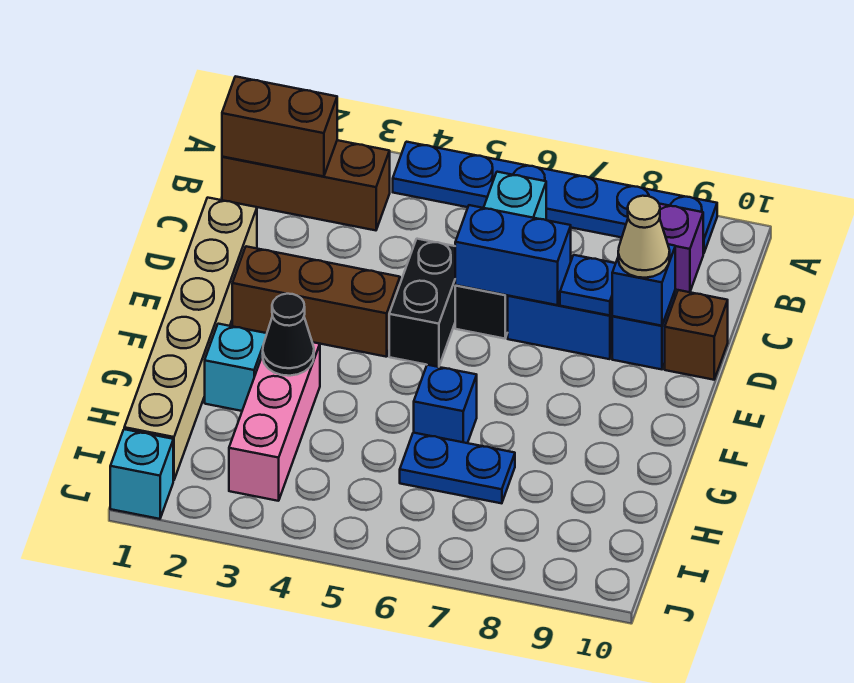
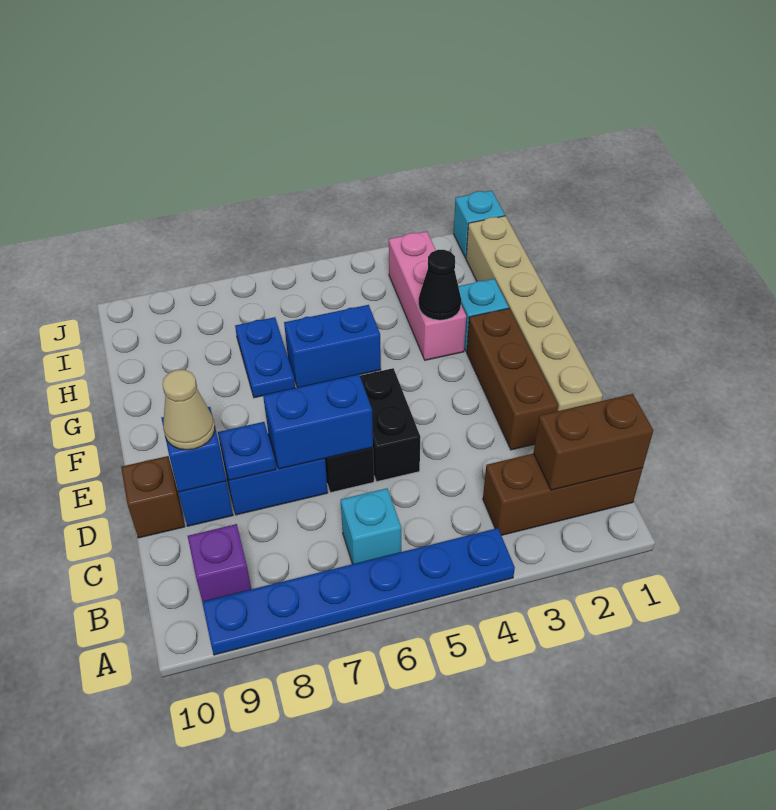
brown brick E2:E4 level 1 -> brown brick D2:F2 level 1
blue brick G6 level 1 -> blue brick G5:G6 level 1
blue plate H6:H7 level 1 -> blue plate G7:H7 level 1

